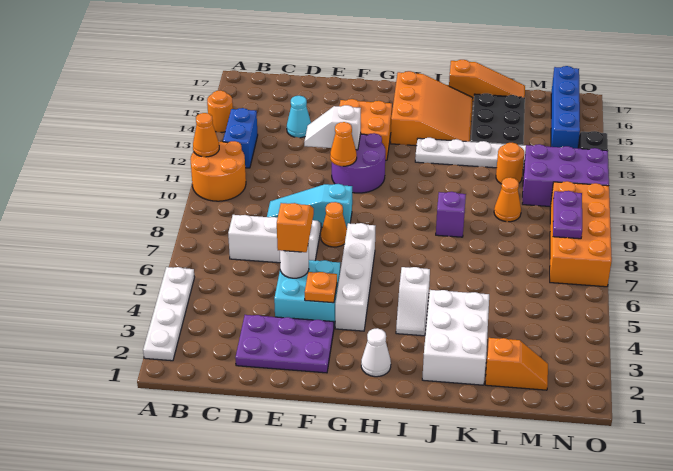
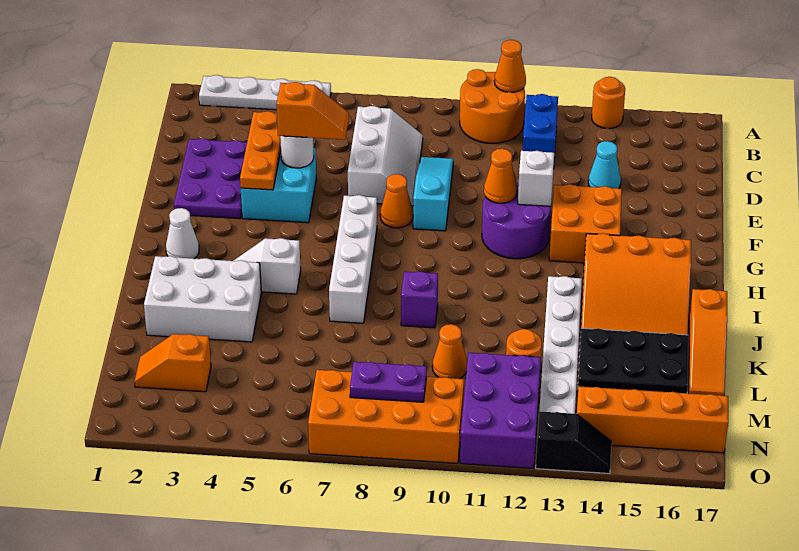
blue brick B12:B13 level 1 -> blue brick B12:C12 level 1
orange plate F4 level 2 -> orange plate D4:F4 level 2
white brick G4:G7 level 1 -> white brick G7:J7 level 1
orange slope L2:M2 level 1 top L -> orange slope M2:M3 level 1 top 3
blue brick N14:N17 level 1 -> orange brick N14:N17 level 1

